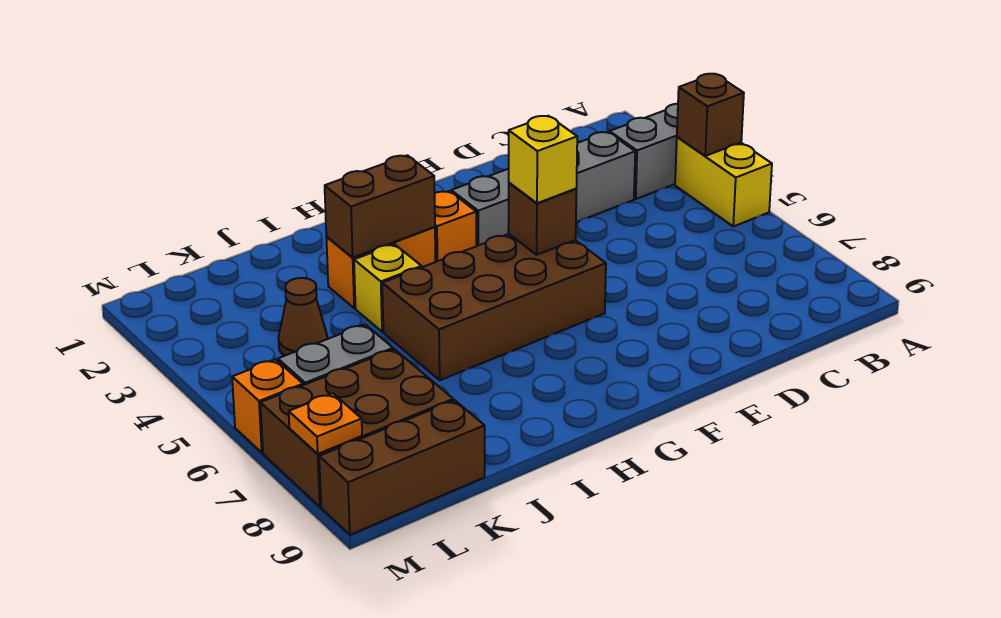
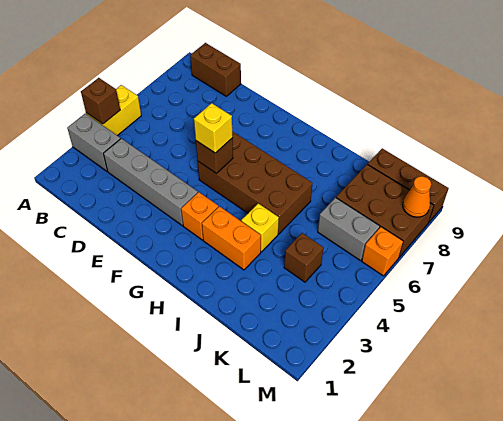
brown brick H3:I3 level 2 -> brown brick B9:C9 level 1
brown cone K4 level 1 -> brown brick K4 level 1
orange plate M8 level 2 -> orange cone M8 level 2

